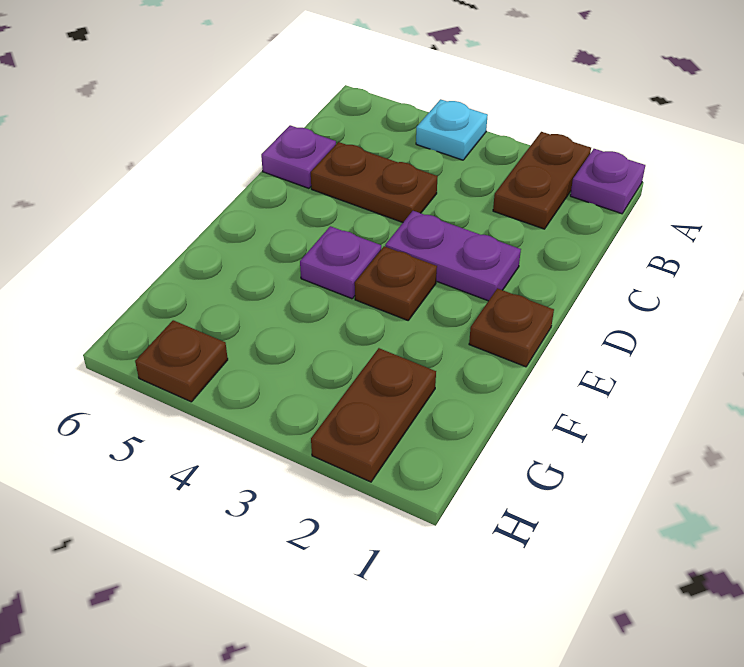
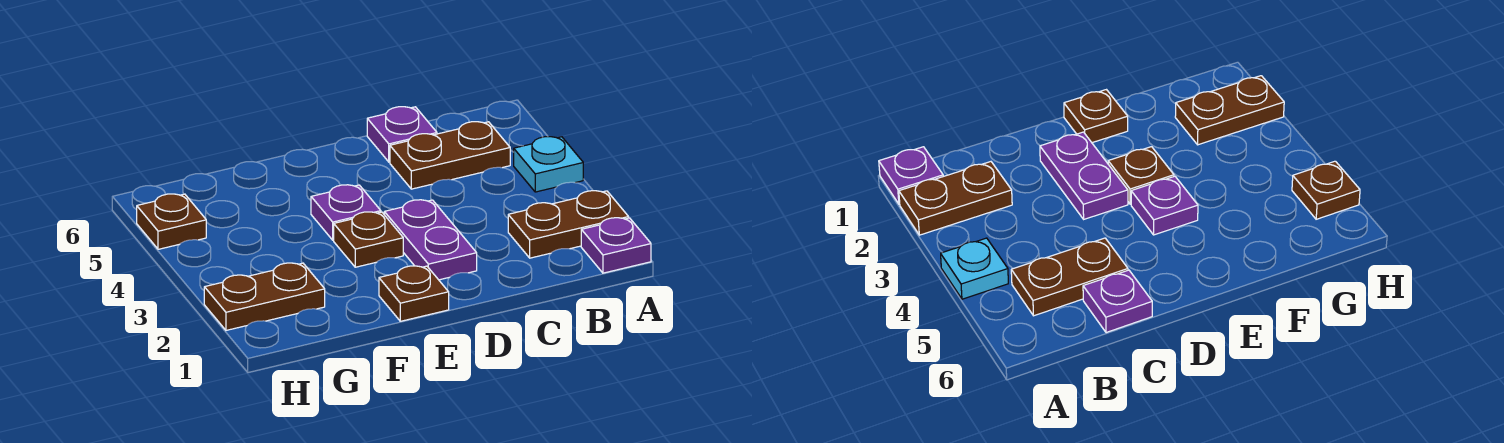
brown plate C4:C5 level 1 -> brown plate B5:C5 level 1

